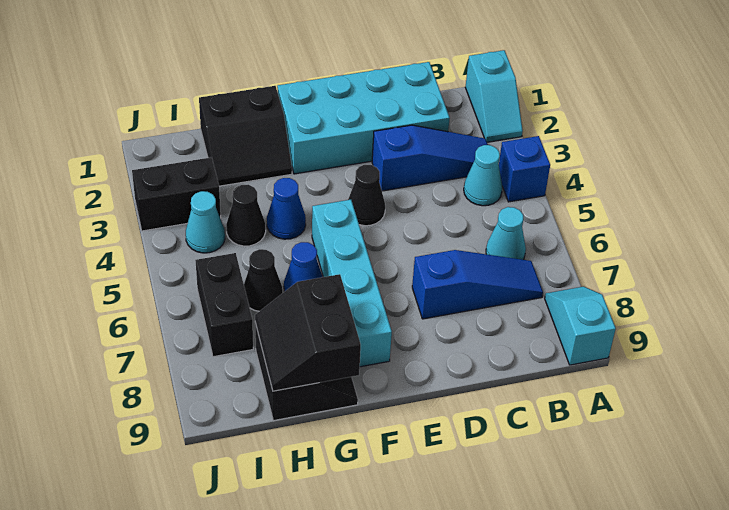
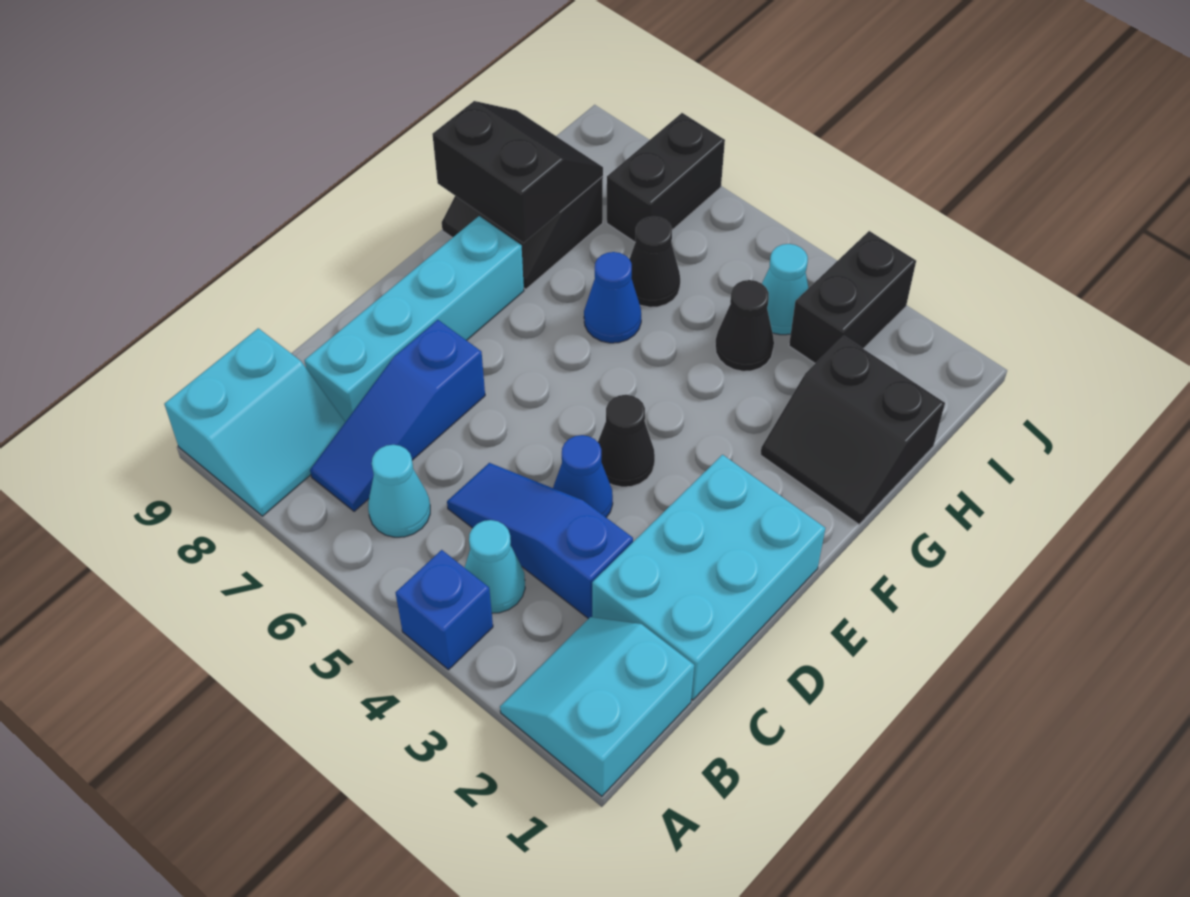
cyan slope A1:A2 level 1 top 1 -> cyan slope A1:B2 level 1 top 1
cyan slope A8:A9 level 1 top 9 -> cyan slope A8:B9 level 1 top 9
blue slope B3:D3 level 1 top D -> blue slope C3:C5 level 1 top 3
cyan brick C1:F2 level 1 -> cyan brick C1:E2 level 1
cyan brick F5:F8 level 1 -> cyan brick C8:F8 level 1
black slope G1:H2 level 1 top 1 -> black slope G1:H2 level 1 top H
blue cone G4 level 1 -> blue cone D4 level 1
black brick I6:I7 level 1 -> black brick I7:J7 level 1

